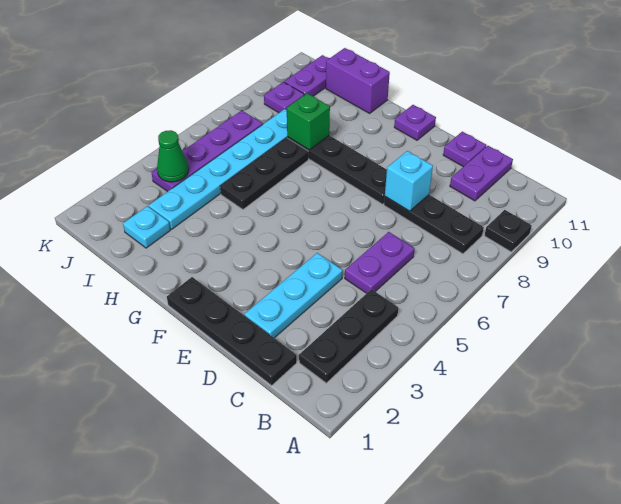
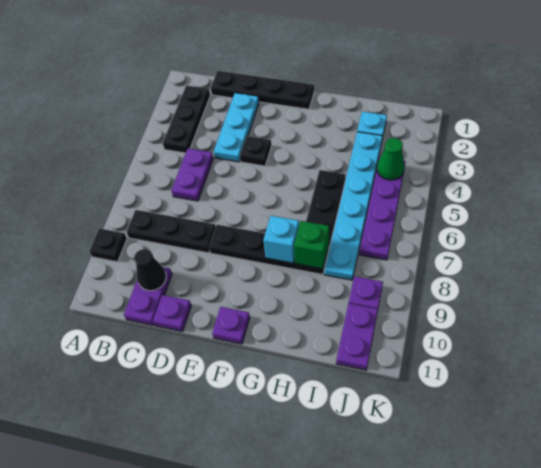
none -> black cone C10 level 2
cyan brick D8 level 2 -> cyan brick G8 level 2
none -> black plate E4 level 1
purple brick H11:I11 level 1 -> none

